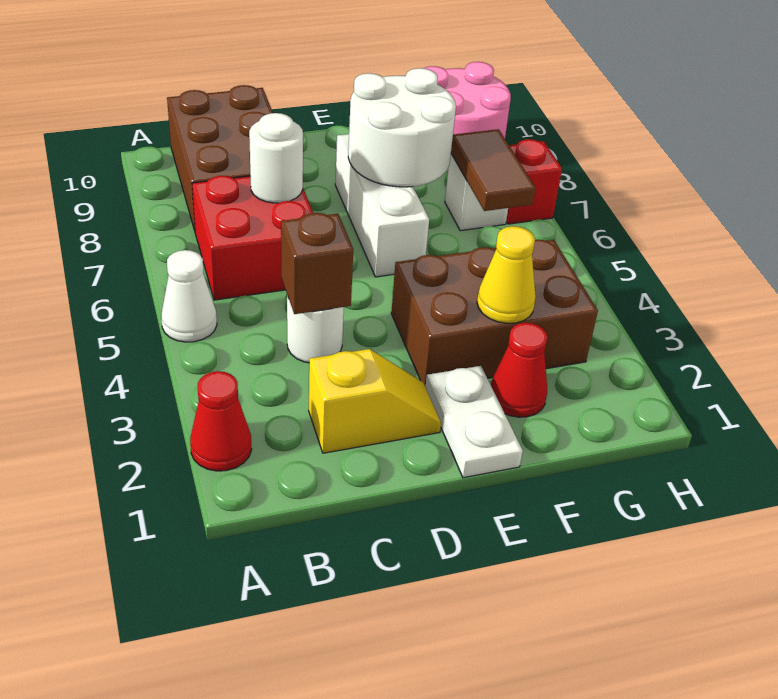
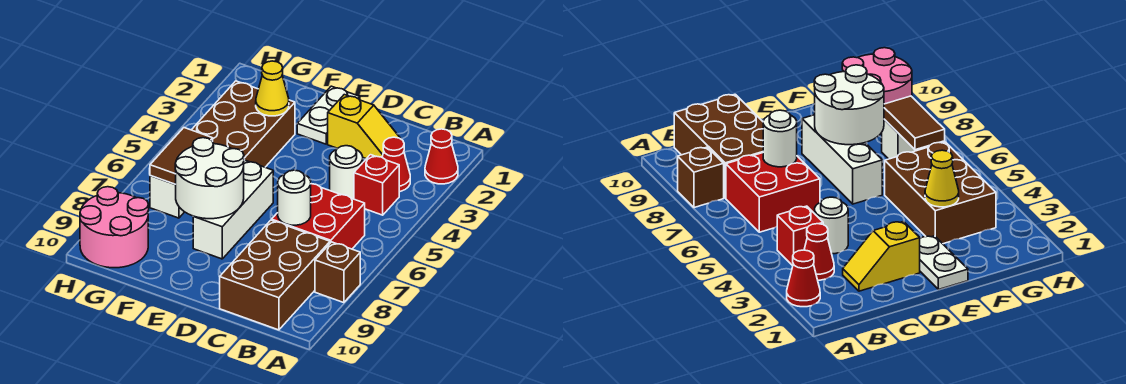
white cone A5 level 1 -> none
yellow slope C2:D2 level 1 top C -> yellow slope C2:D2 level 1 top D
brown brick C4 level 2 -> brown brick A8 level 1
brown brick E3:G4 level 1 -> brown brick F3:G5 level 1
red cone F2 level 1 -> red cone B3 level 1
red brick H7 level 1 -> red brick B4 level 1

